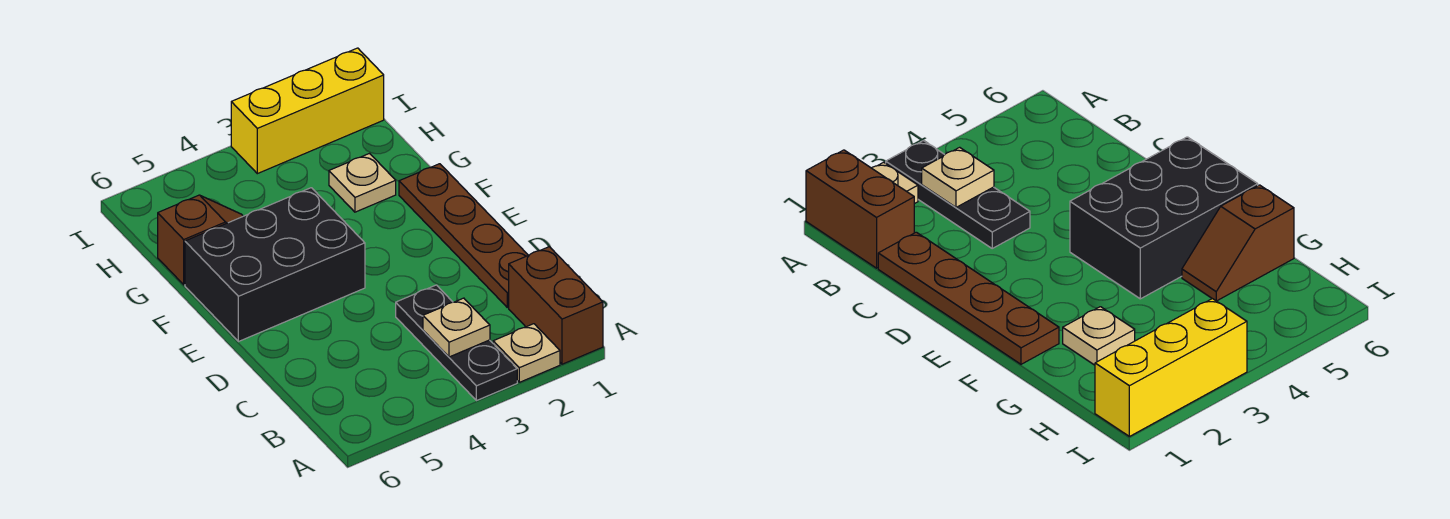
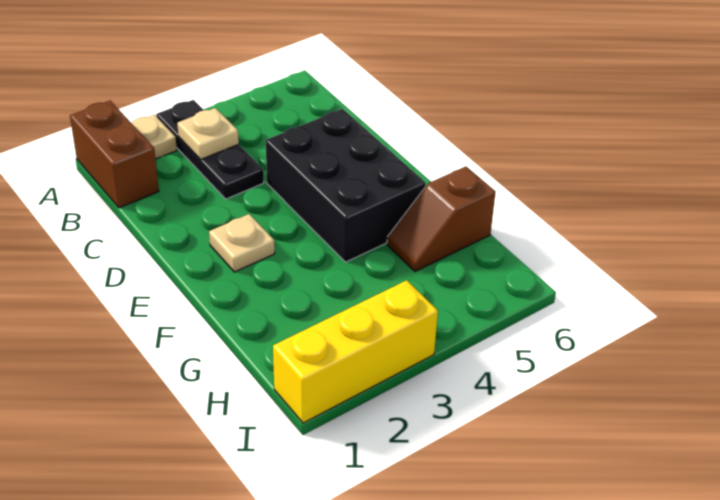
brown plate C1:F1 level 1 -> none
black brick E4:F6 level 1 -> black brick D4:F5 level 1
tan plate G2 level 1 -> tan plate E2 level 1

